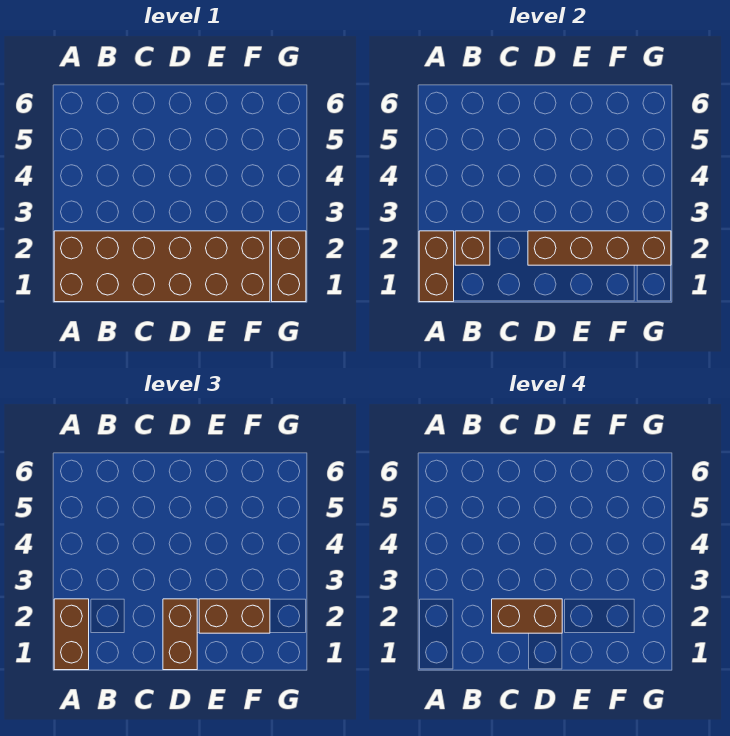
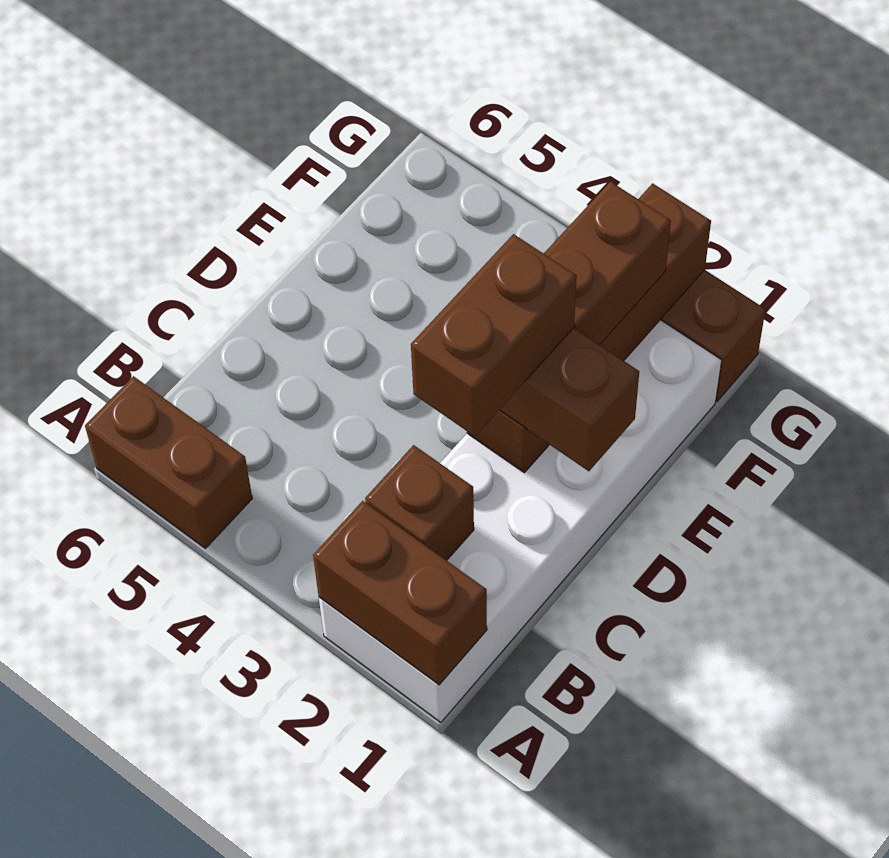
brown brick A1:F2 level 1 -> white brick A1:F2 level 1
brown brick A1:A2 level 3 -> brown brick A5:A6 level 1

